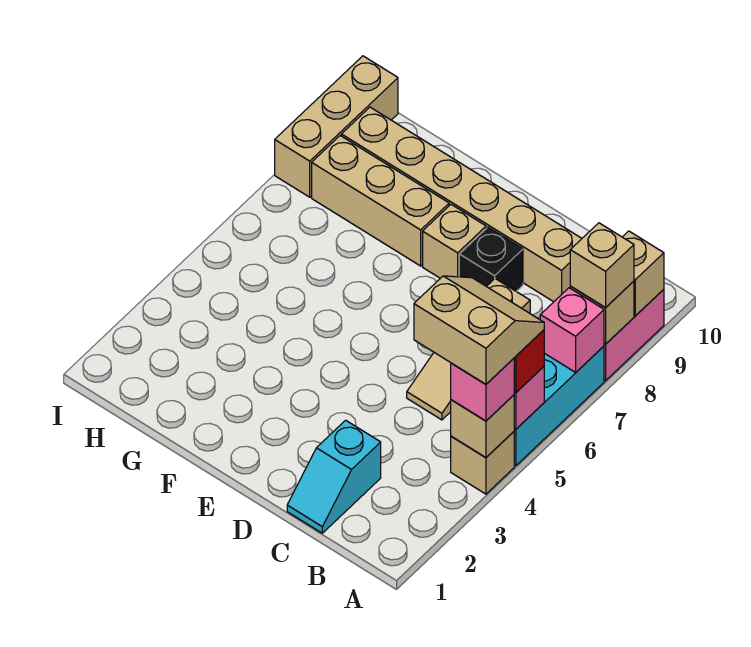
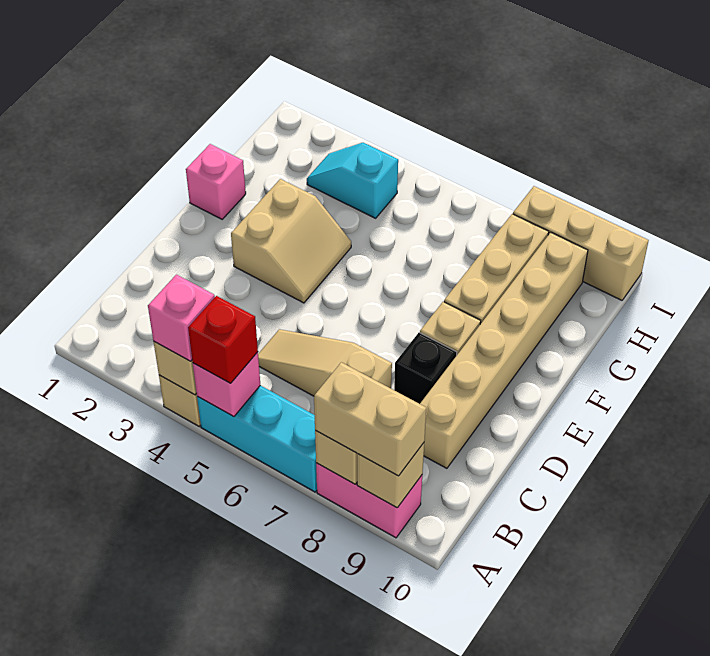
tan slope A4:B5 level 4 top 4 -> tan slope E3:F4 level 1 top 3
pink brick A7 level 2 -> pink brick F1 level 1
tan brick A8 level 3 -> tan brick A8:A9 level 3
cyan slope C1:C2 level 1 top 2 -> cyan slope H3:H4 level 1 top 4

